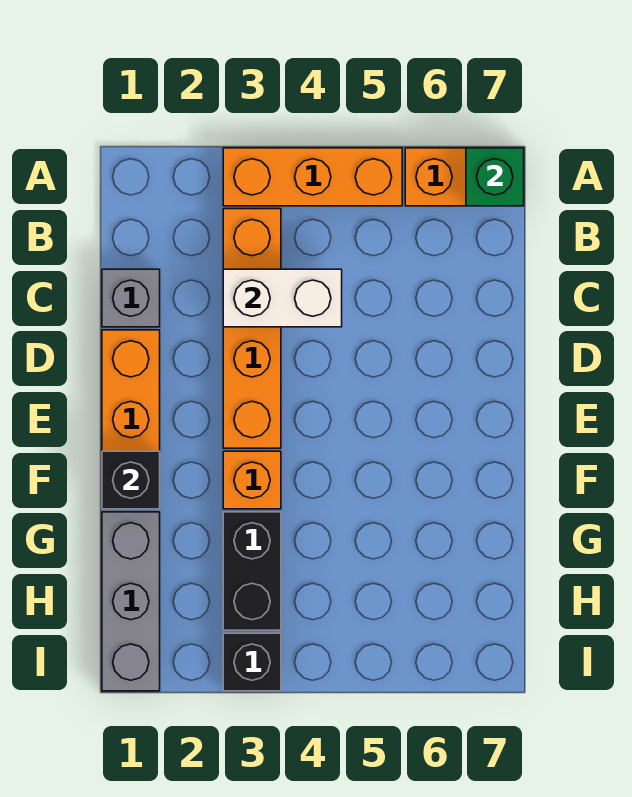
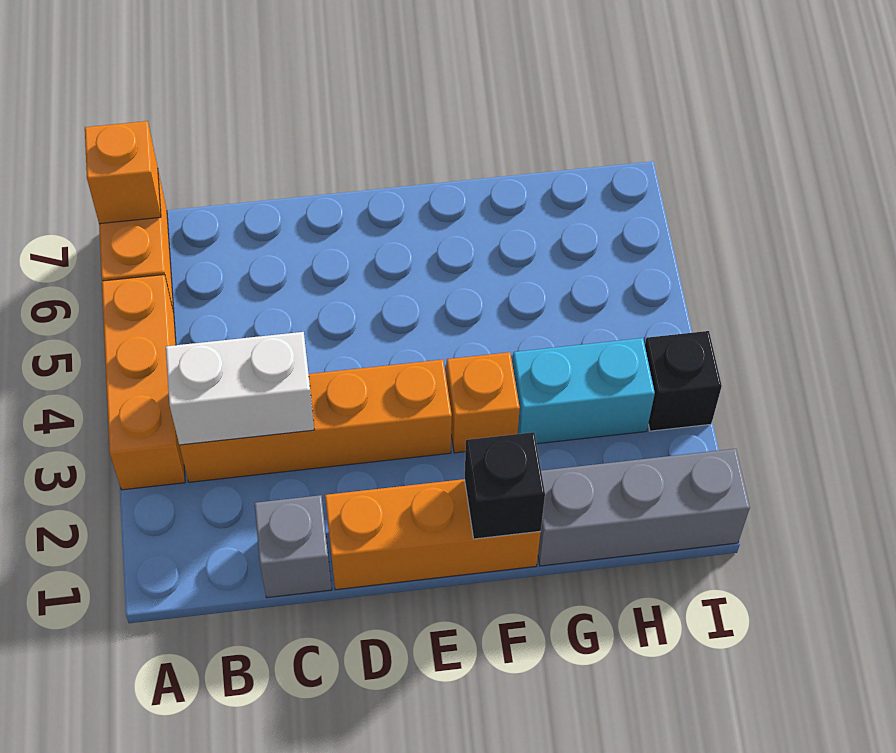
green brick A7 level 2 -> orange brick A7 level 2
white brick C3:C4 level 2 -> white brick B3:C3 level 2
black brick G3:H3 level 1 -> cyan brick G3:H3 level 1

